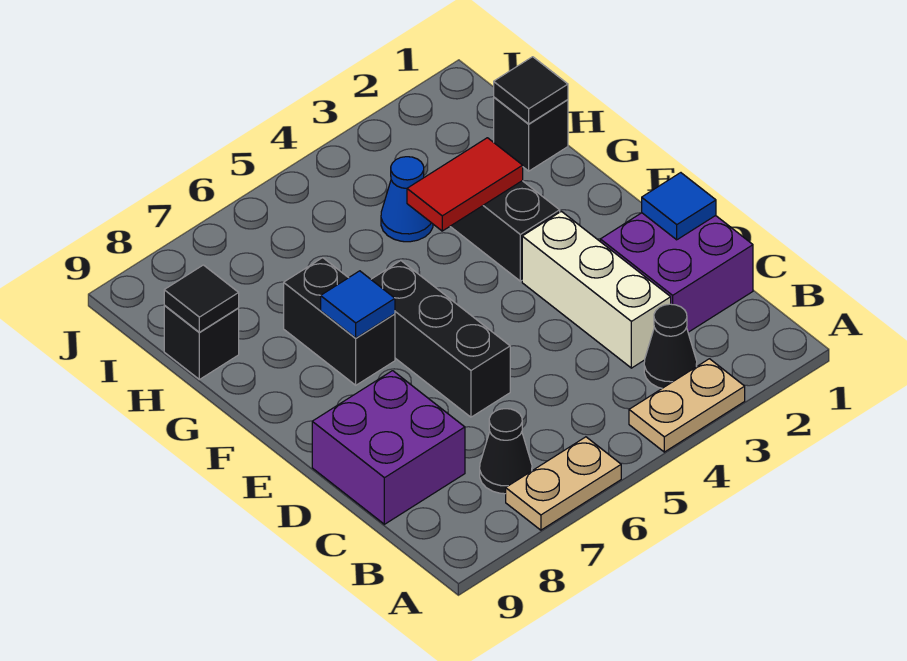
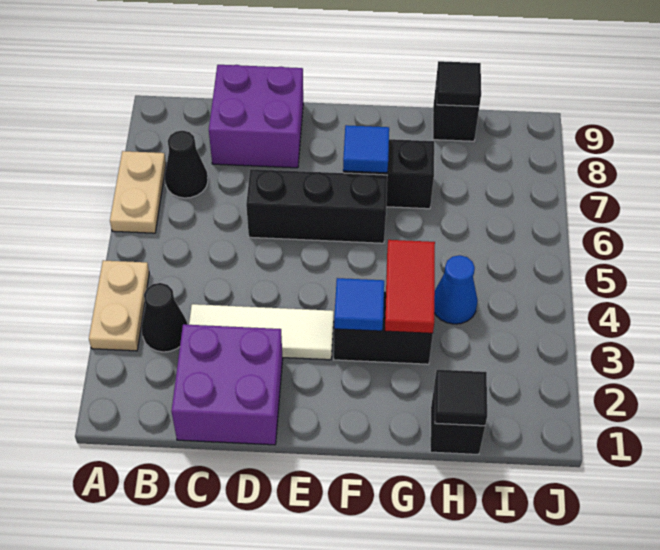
white brick C3:E3 level 1 -> white tile C3:E3 level 1
blue tile D1 level 2 -> blue tile F3 level 2

